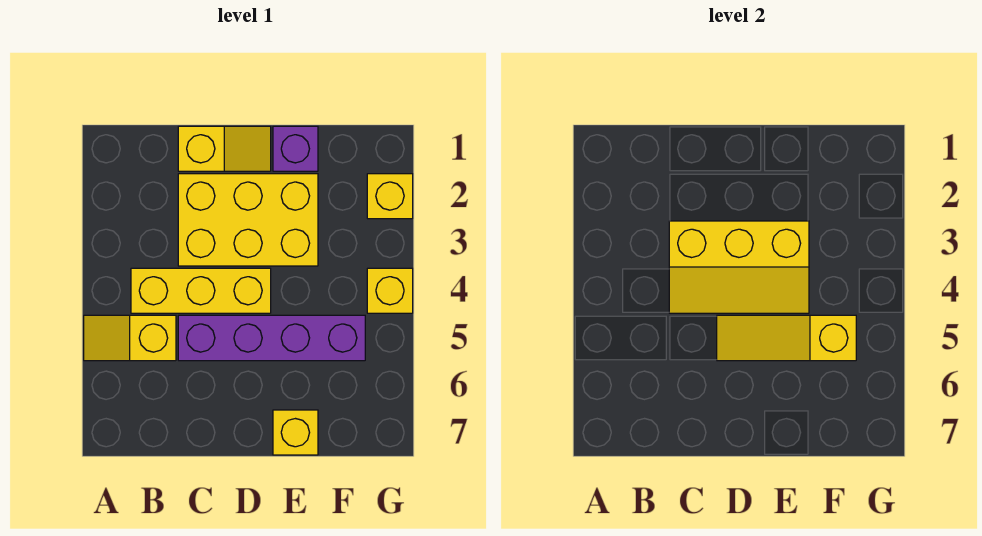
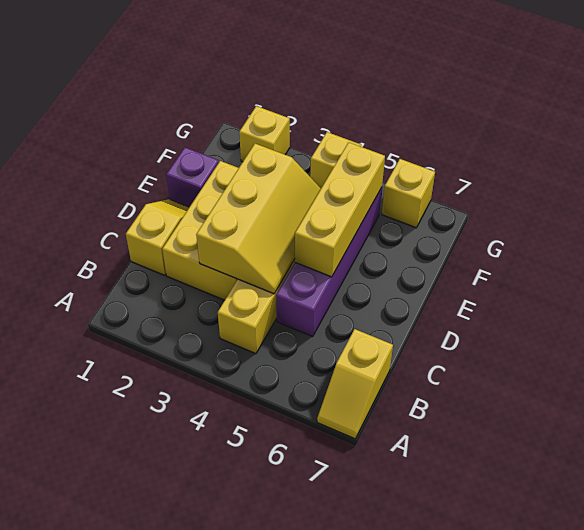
yellow slope A5:B5 level 1 top B -> yellow slope A7:B7 level 1 top B
yellow slope D5:F5 level 2 top F -> yellow brick D5:F5 level 2
yellow brick E7 level 1 -> yellow brick G6 level 1

